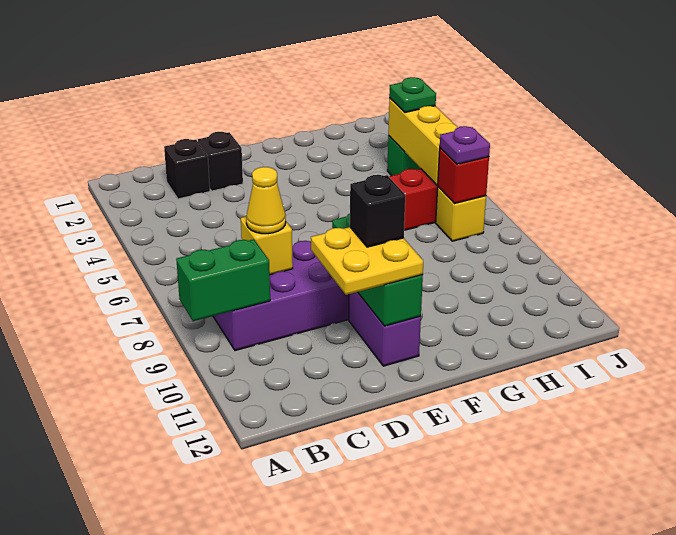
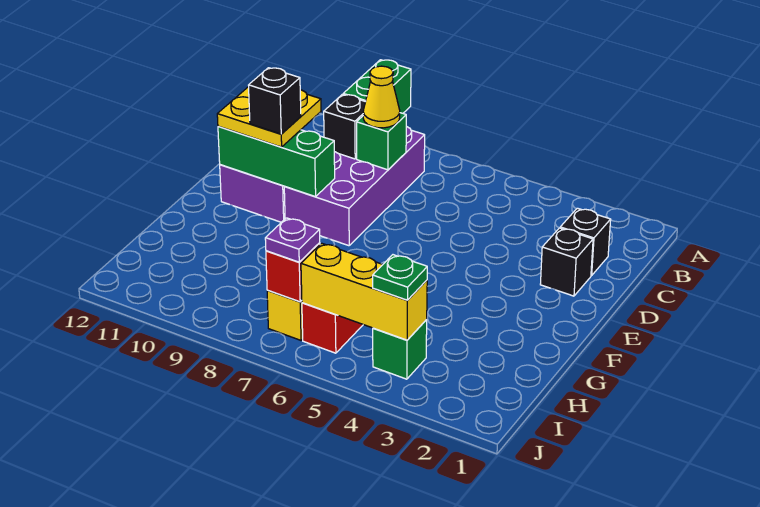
yellow brick C8 level 2 -> green brick C8 level 2
none -> black brick C9 level 2

